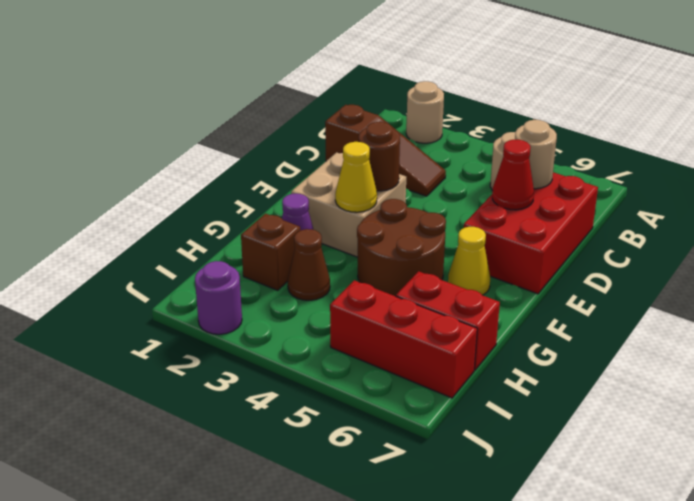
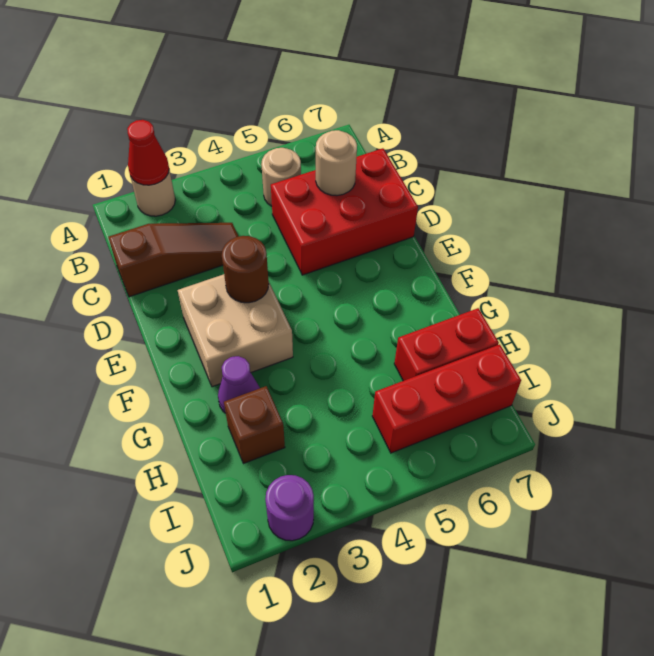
red brick C6:E7 level 1 -> red brick C5:D7 level 1
red cone D6 level 2 -> red cone A2 level 2
yellow cone F3 level 2 -> none
brown round brick F4:G5 level 1 -> none
yellow cone F6 level 1 -> none
brown cone H3 level 1 -> none

